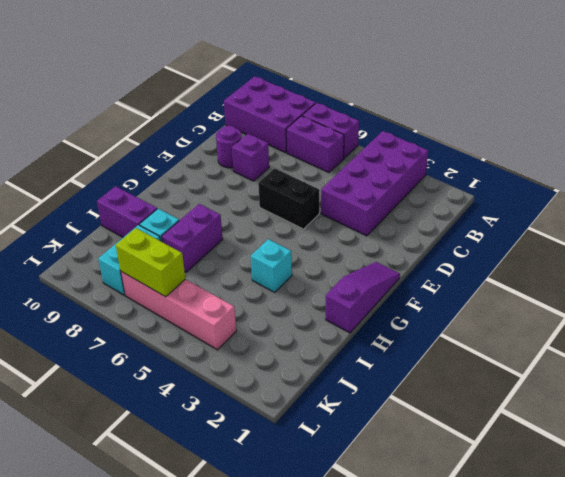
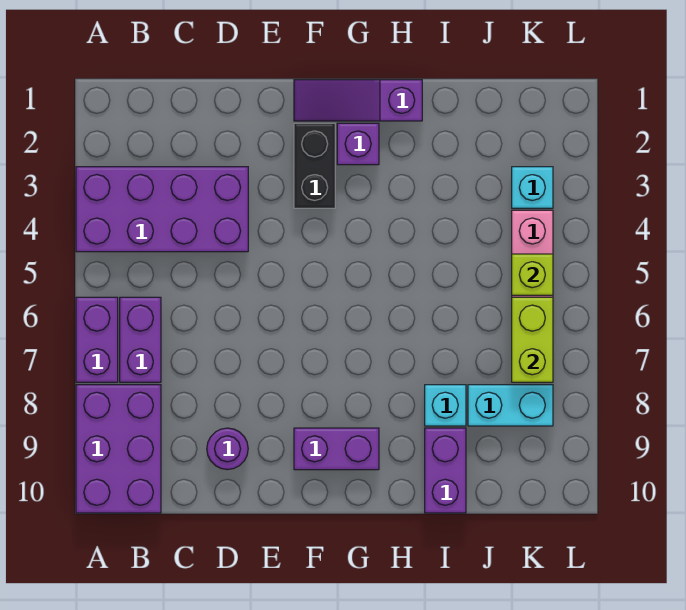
purple brick D8 level 1 -> purple brick G2 level 1
black brick E5:E6 level 1 -> black brick F2:F3 level 1
cyan brick H4 level 1 -> cyan brick K3 level 1
purple brick H7:I7 level 1 -> purple brick F9:G9 level 1
none -> lime brick K5 level 2

